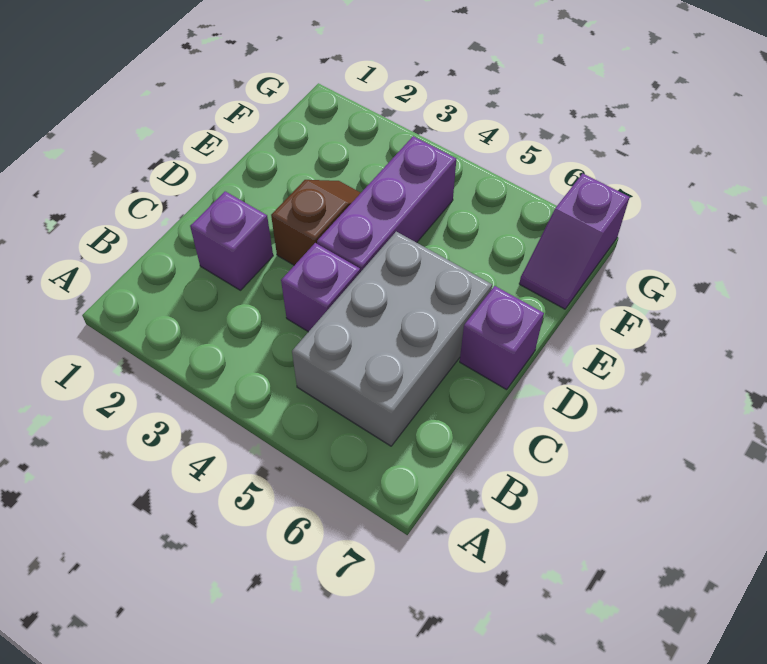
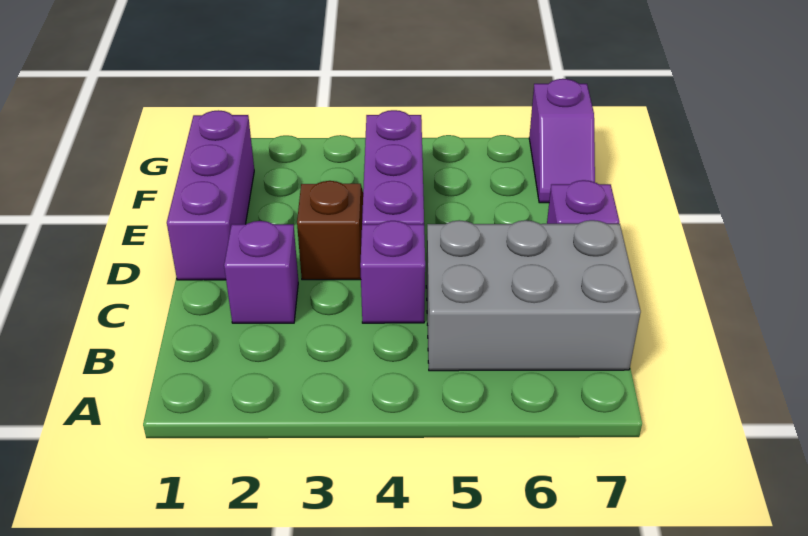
grey brick B5:D6 level 1 -> grey brick B5:C7 level 1
none -> purple brick D1:F1 level 1

